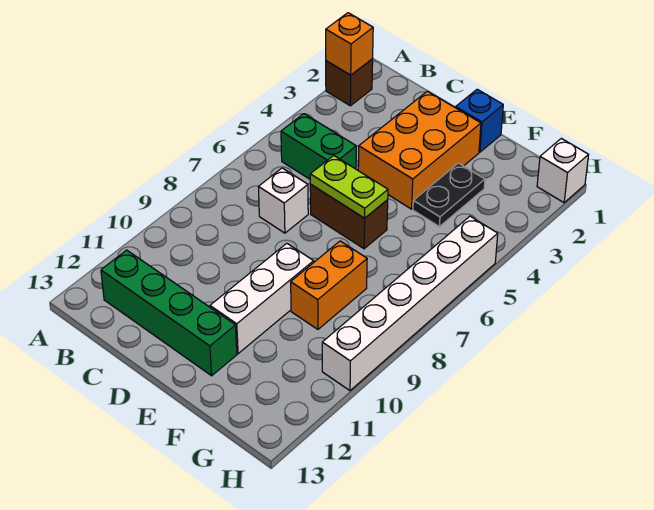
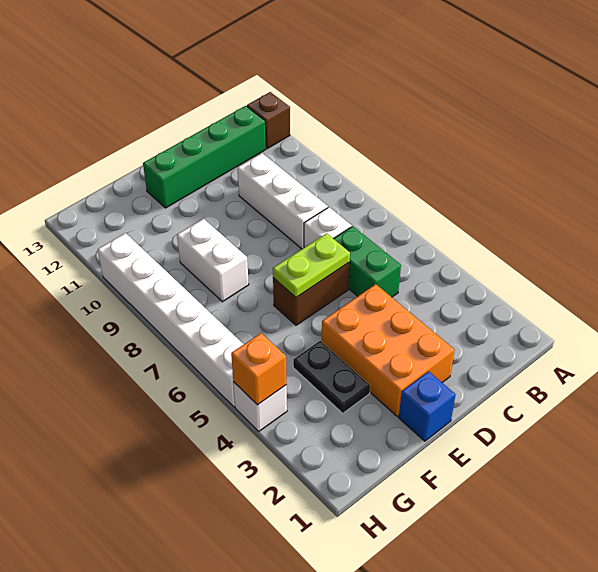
brown brick A2 level 1 -> brown brick A12 level 1
orange brick A2 level 2 -> orange brick H4 level 2
green brick B5:C5 level 1 -> green brick C5:C6 level 1
white brick E9:E11 level 1 -> white brick C8:C10 level 1
orange brick F8:F9 level 1 -> white brick F8:F9 level 1
white brick H1 level 1 -> white brick H4 level 1

